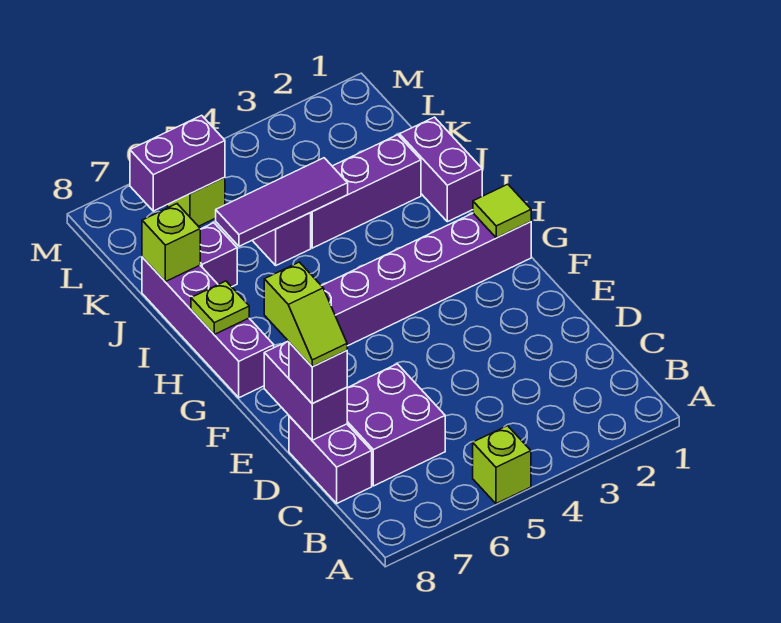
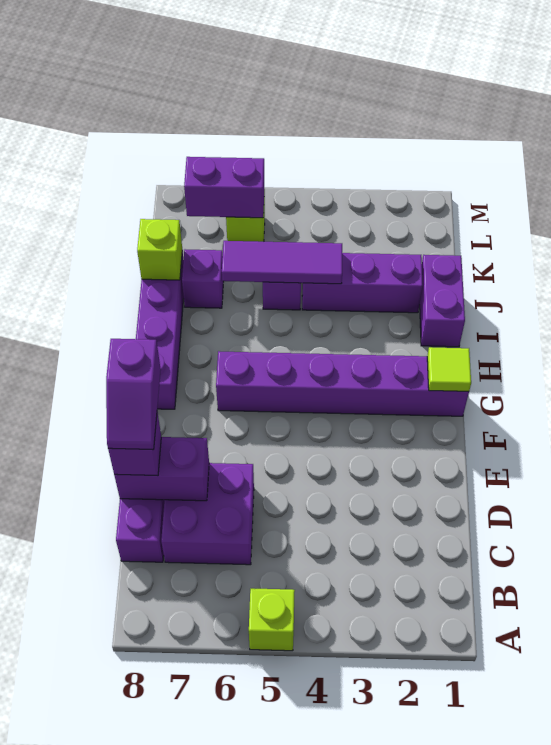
purple brick D8:E8 level 2 -> purple brick D7:D8 level 2
lime slope D8:E8 level 4 top E -> purple slope D8:E8 level 4 top E
lime plate H8 level 2 -> none

